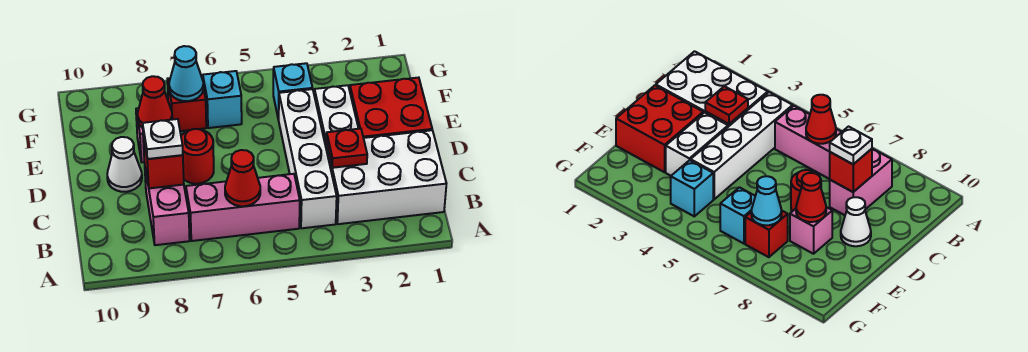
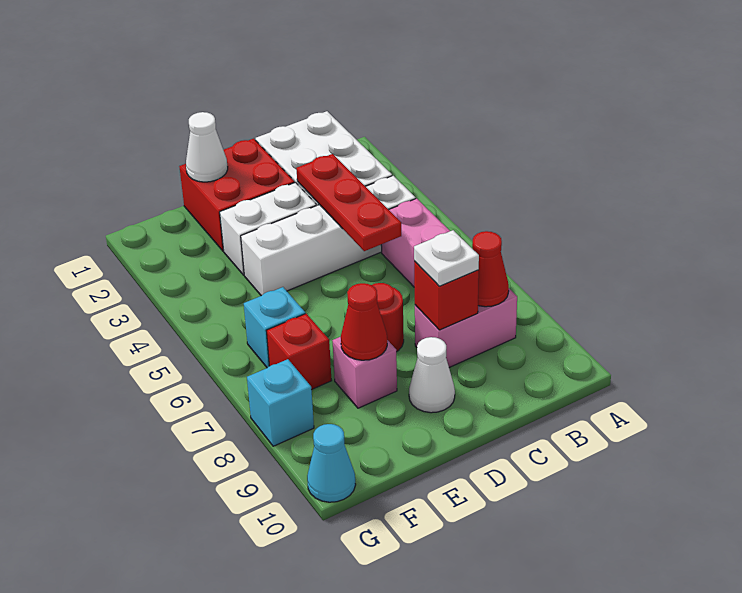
red cone B6 level 2 -> red cone B8 level 2
red plate C3 level 2 -> red plate C3:C5 level 2
none -> white cone E1 level 2
cyan brick F4 level 1 -> cyan brick G8 level 1
cyan cone F7 level 2 -> cyan cone G10 level 1

